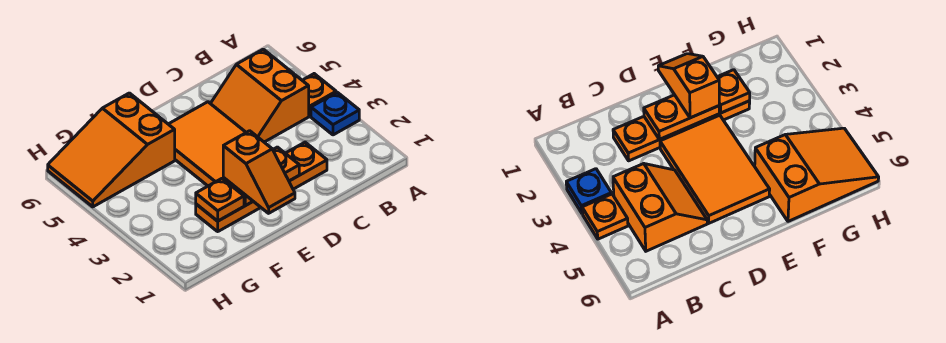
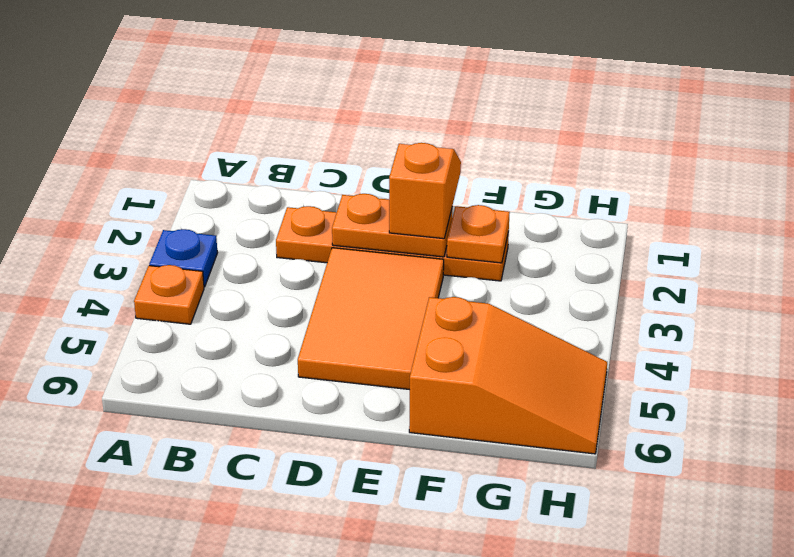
orange slope B4:C5 level 1 top B -> none

